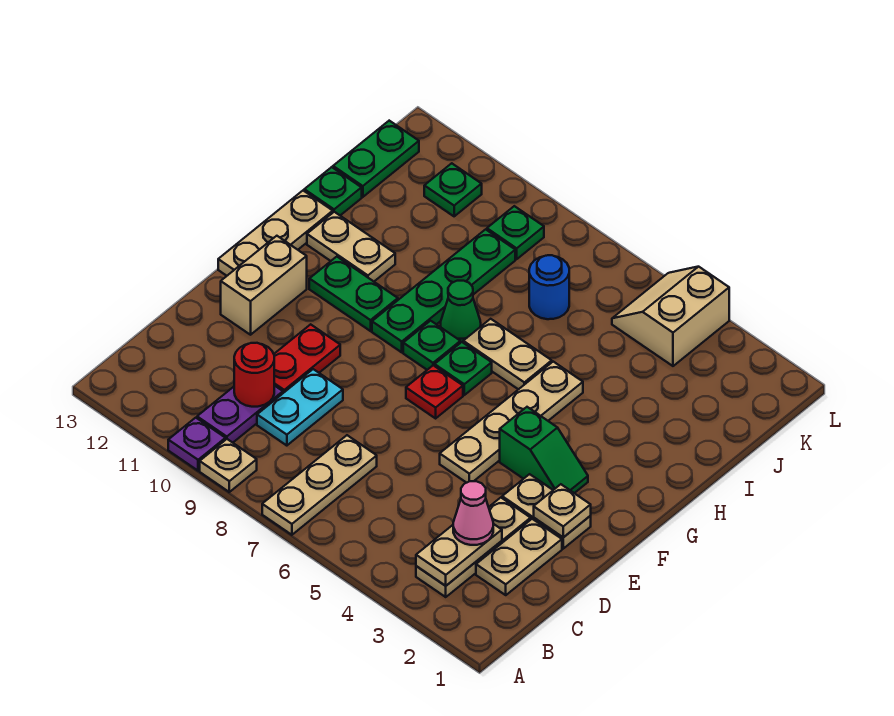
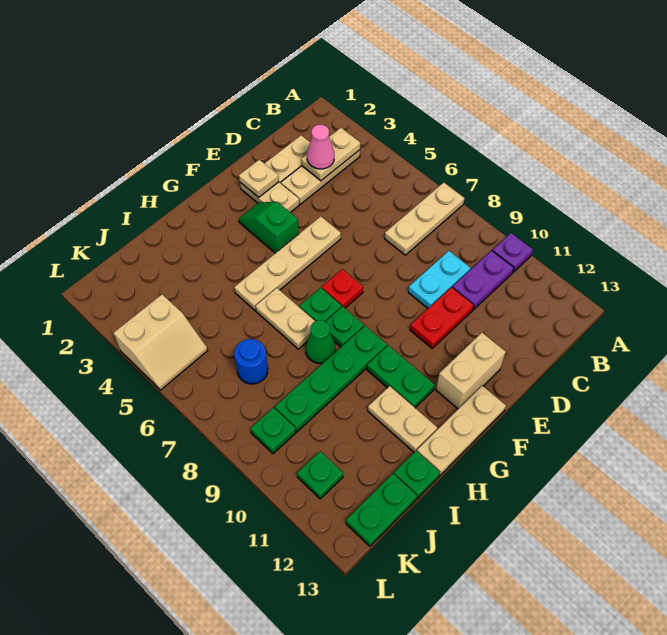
tan plate A9 level 1 -> none
red round brick C10 level 2 -> none

